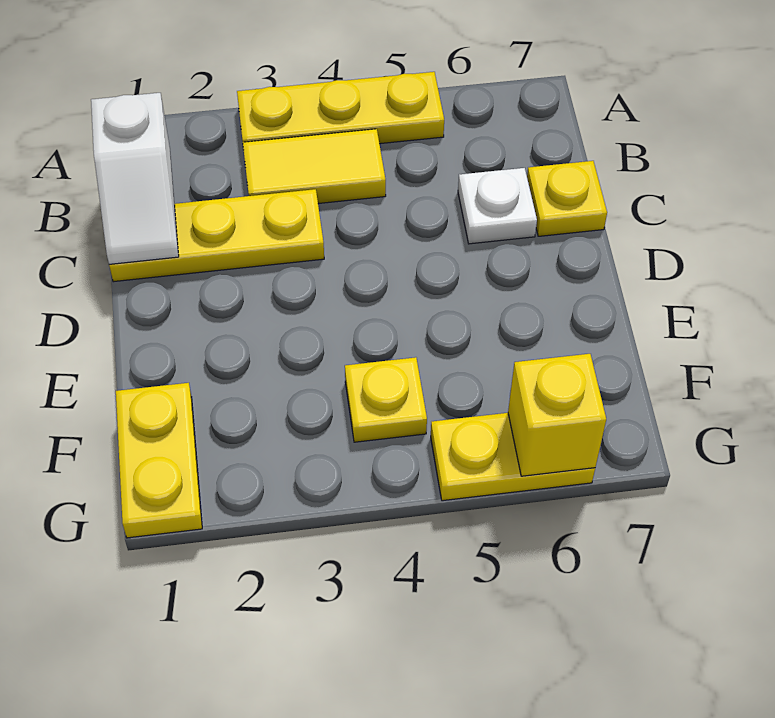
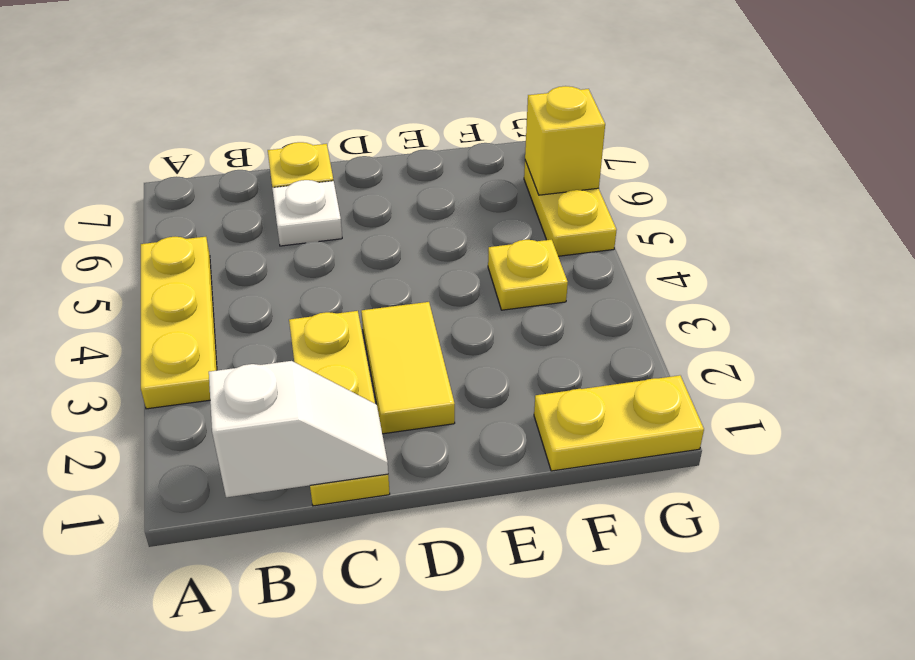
yellow tile B3:B4 level 1 -> yellow tile D2:D3 level 1

